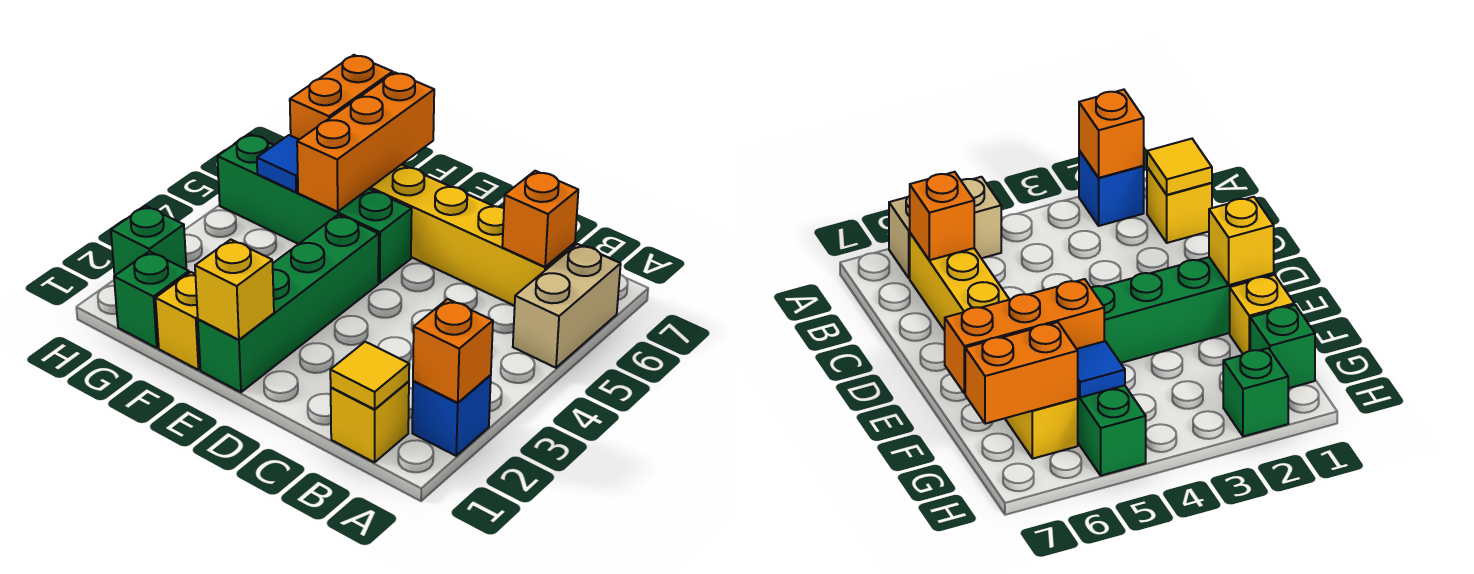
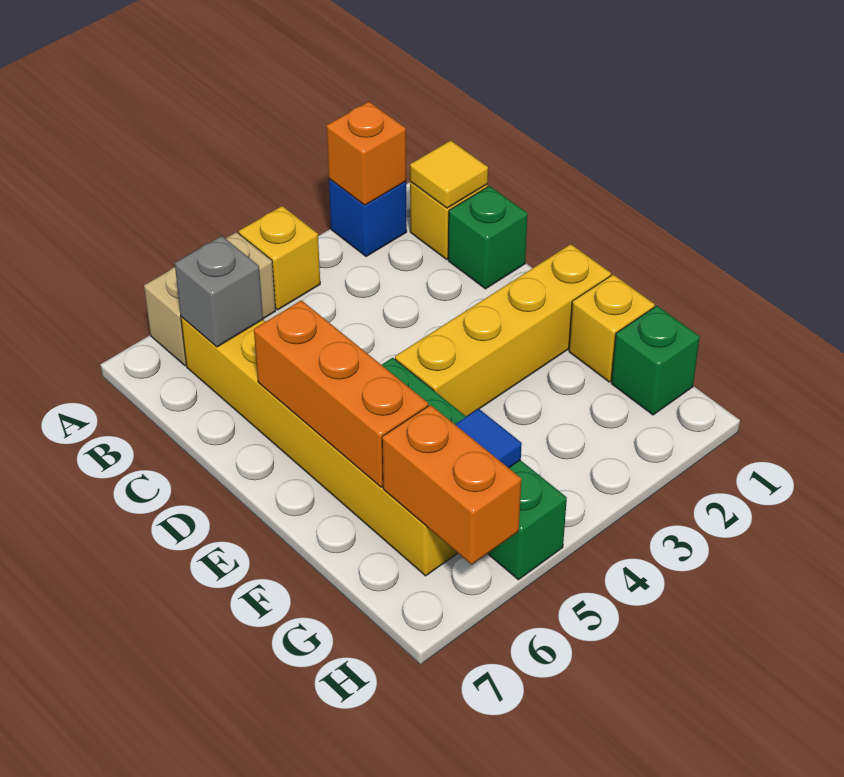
orange brick B6 level 2 -> grey brick B6 level 2
green brick E1:E4 level 1 -> yellow brick E1:E4 level 1
yellow brick E1 level 2 -> yellow brick A4 level 1
orange brick F5:F7 level 2 -> orange brick D6:F6 level 2
orange brick G6:G7 level 2 -> orange brick G6:H6 level 2
green brick H2 level 1 -> green brick C1 level 1

